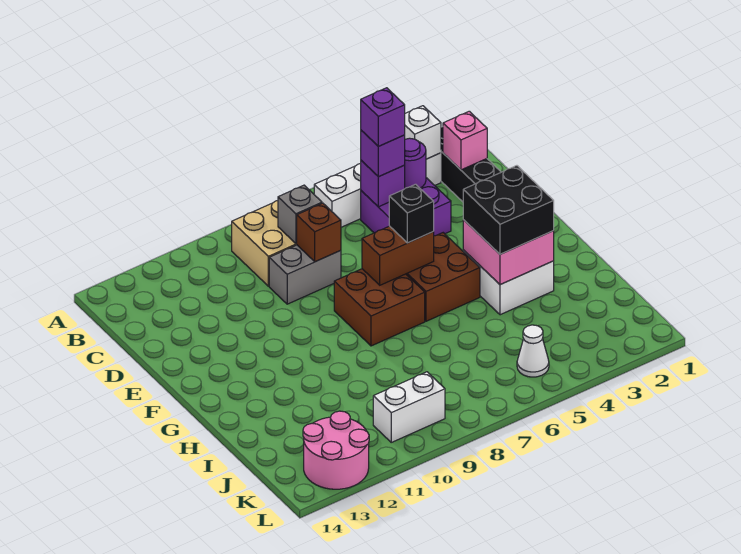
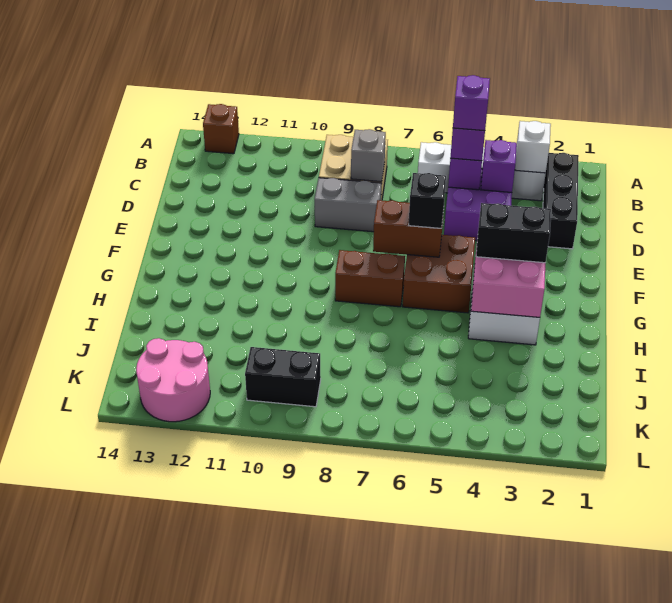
pink brick C2 level 2 -> none
purple round brick C4 level 2 -> purple brick C4 level 2
brown brick D8 level 2 -> brown brick A13 level 1
brown brick F7:G8 level 1 -> brown brick G7:G8 level 1
black brick G3:H4 level 3 -> black brick G3:G4 level 3
white cone K5 level 1 -> none
white brick K9:K10 level 1 -> black brick K9:K10 level 1

